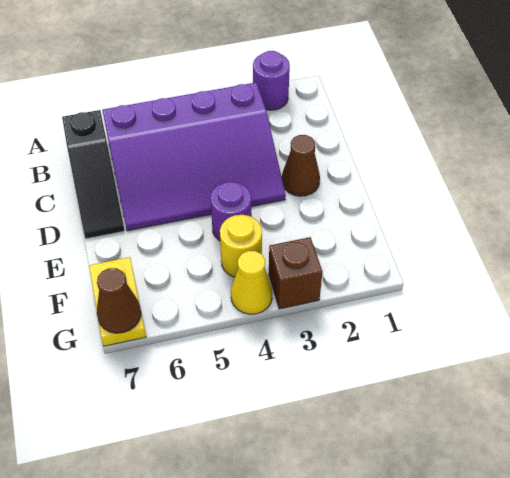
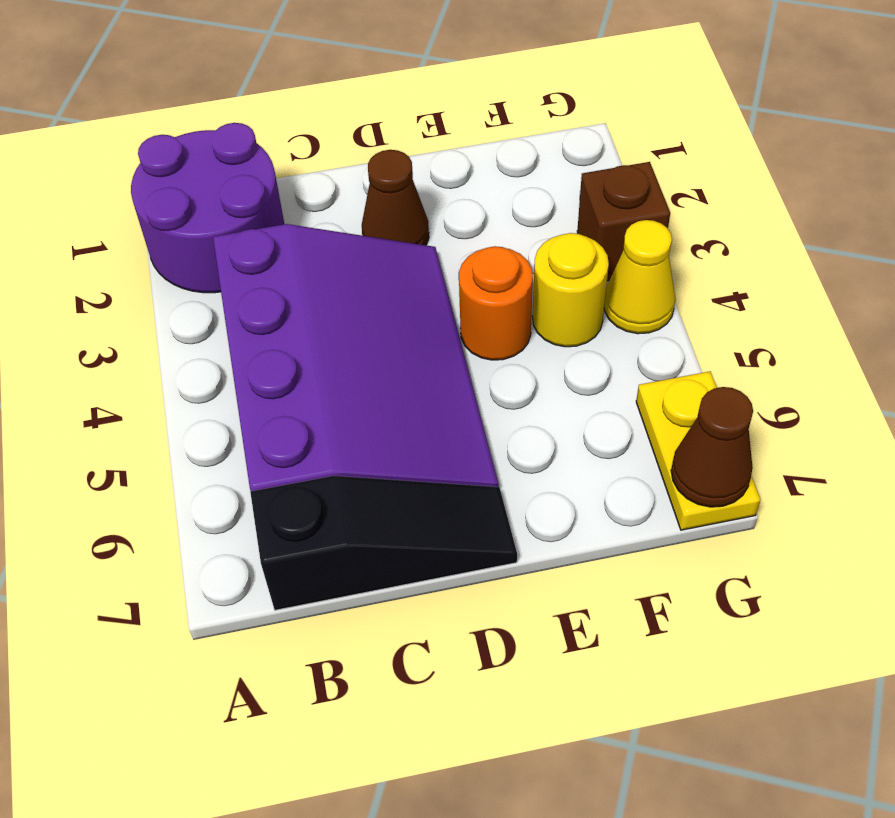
purple round brick A2 level 1 -> purple round brick A1:B2 level 1
purple round brick E4 level 1 -> orange round brick E4 level 1
yellow plate F7:G7 level 1 -> yellow plate G6:G7 level 1

